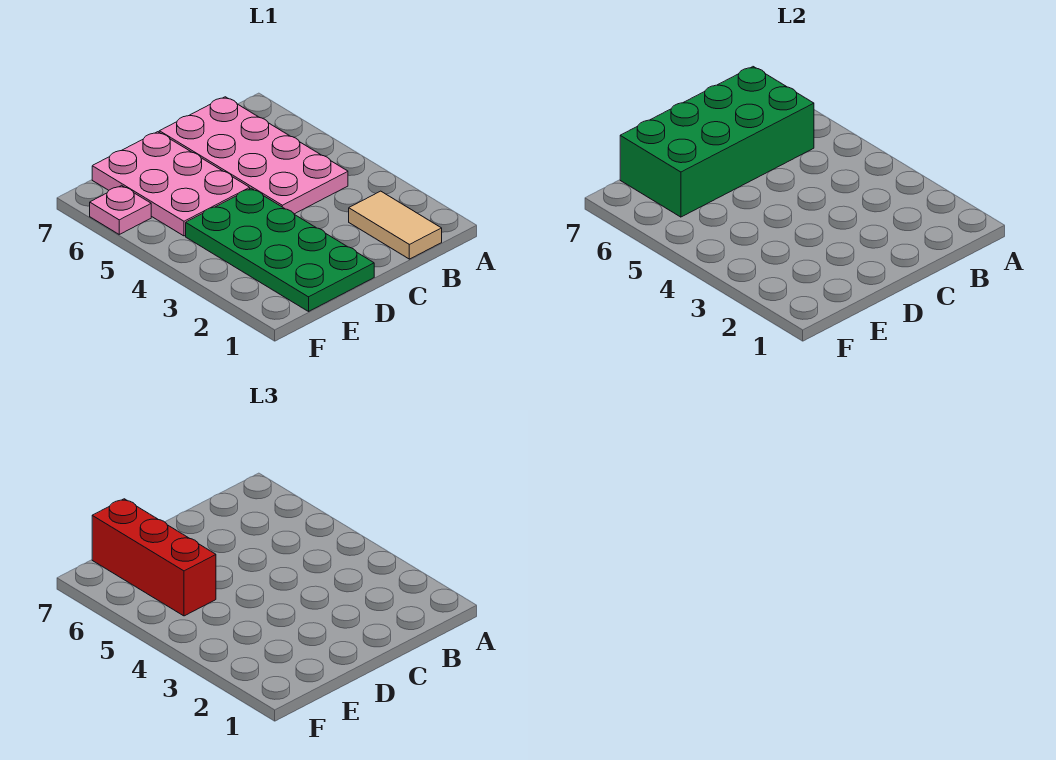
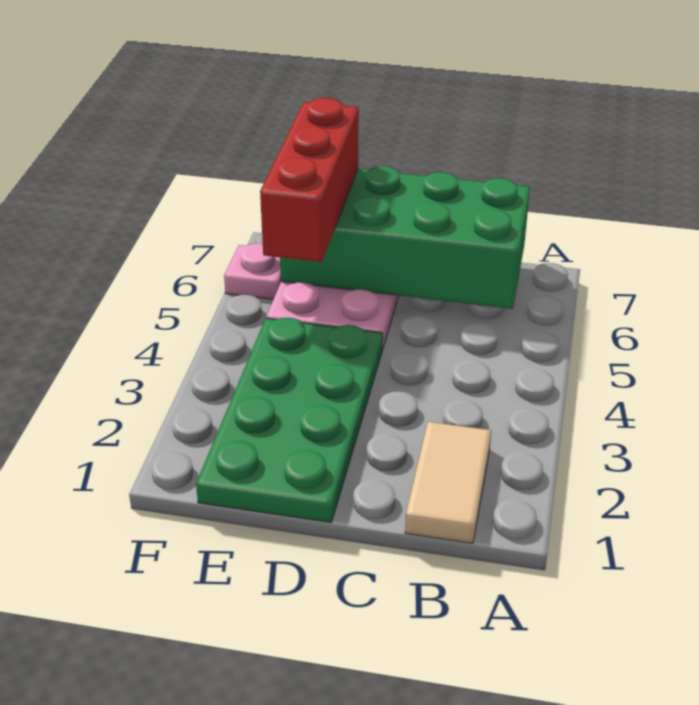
pink plate B4:C7 level 1 -> none

